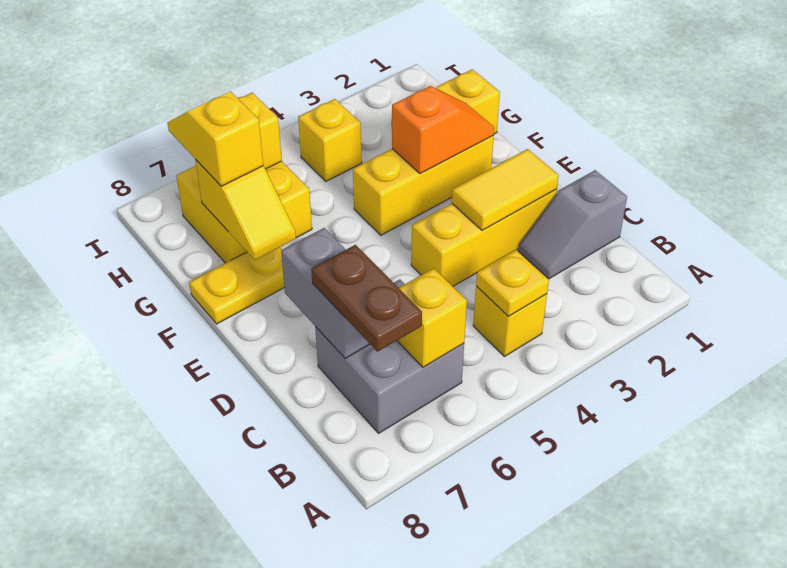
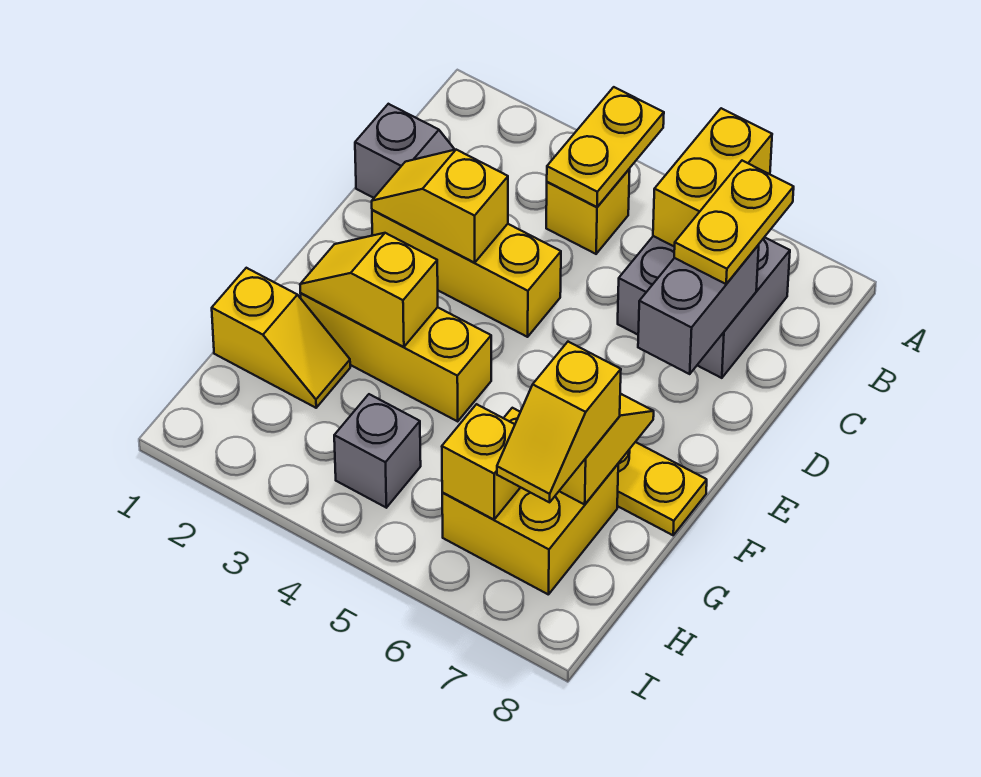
yellow plate B4 level 2 -> yellow plate A4:B4 level 2
yellow brick B6 level 2 -> yellow brick A6:B6 level 2
brown plate B7:C7 level 3 -> yellow plate B7:C7 level 3
yellow tile D2:D3 level 2 -> yellow slope D2:D3 level 2 top 3
orange slope F2:F3 level 2 top 3 -> yellow slope F2:F3 level 2 top 3
yellow brick H4 level 1 -> grey brick H4 level 1

